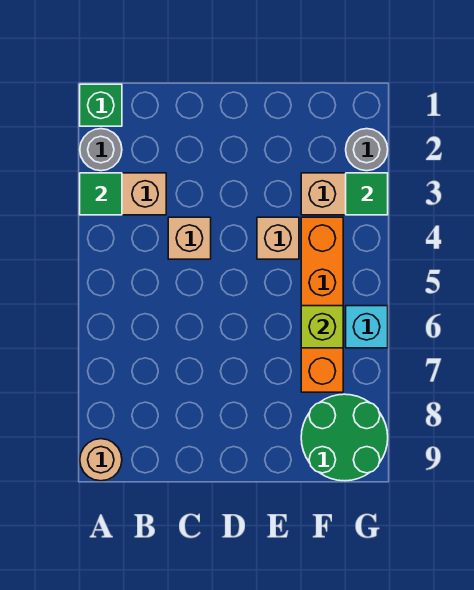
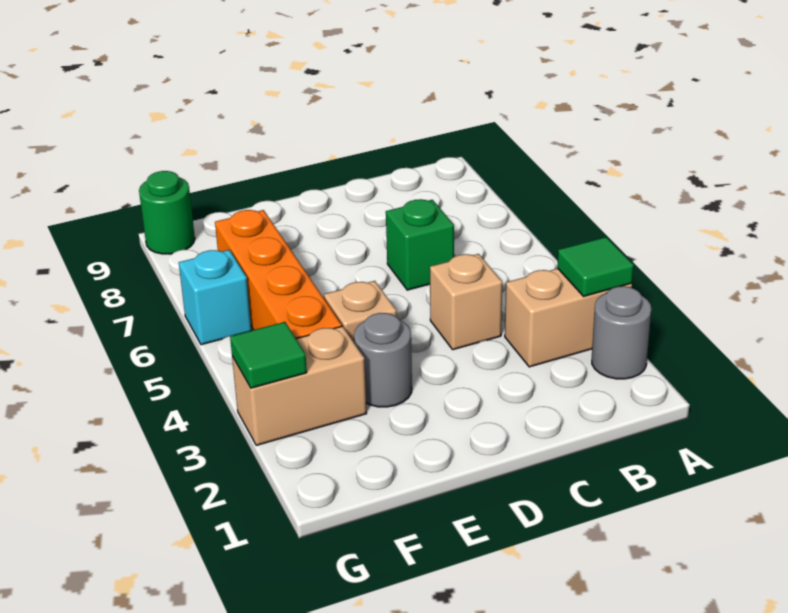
green brick A1 level 1 -> green brick C6 level 1
tan round brick A9 level 1 -> none
lime brick F6 level 2 -> none
green round brick F8:G9 level 1 -> green round brick G9 level 1
grey round brick G2 level 1 -> grey round brick E3 level 1

